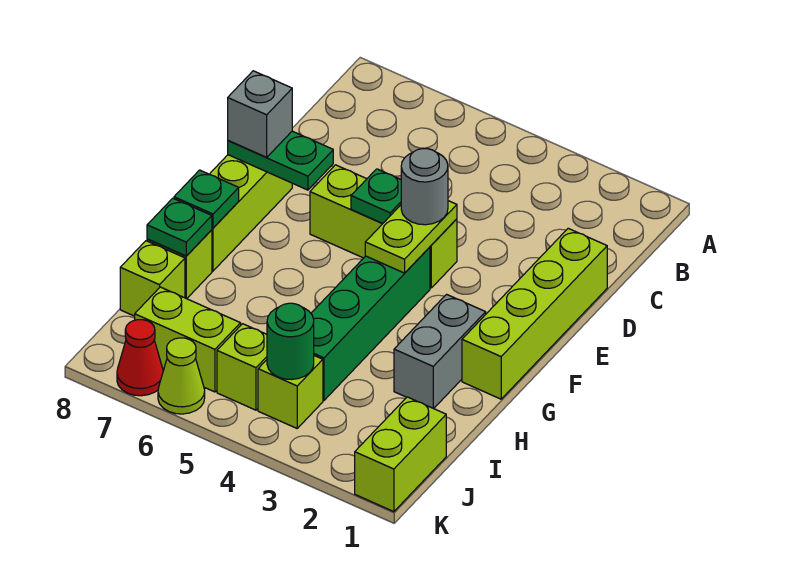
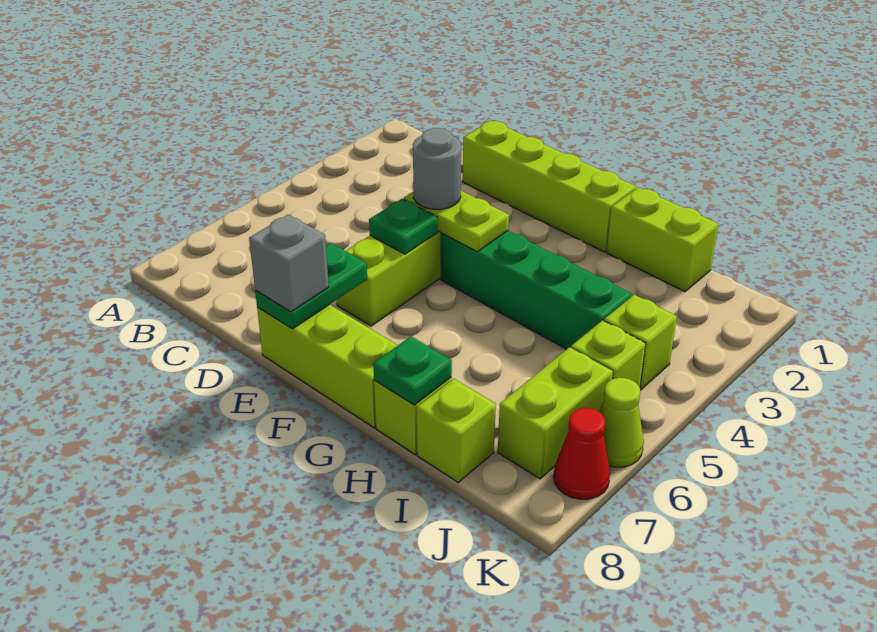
grey brick G2:H2 level 1 -> none
green plate G8 level 2 -> none
lime brick J1:K1 level 1 -> lime brick H1:I1 level 1
green round brick J4 level 2 -> none

